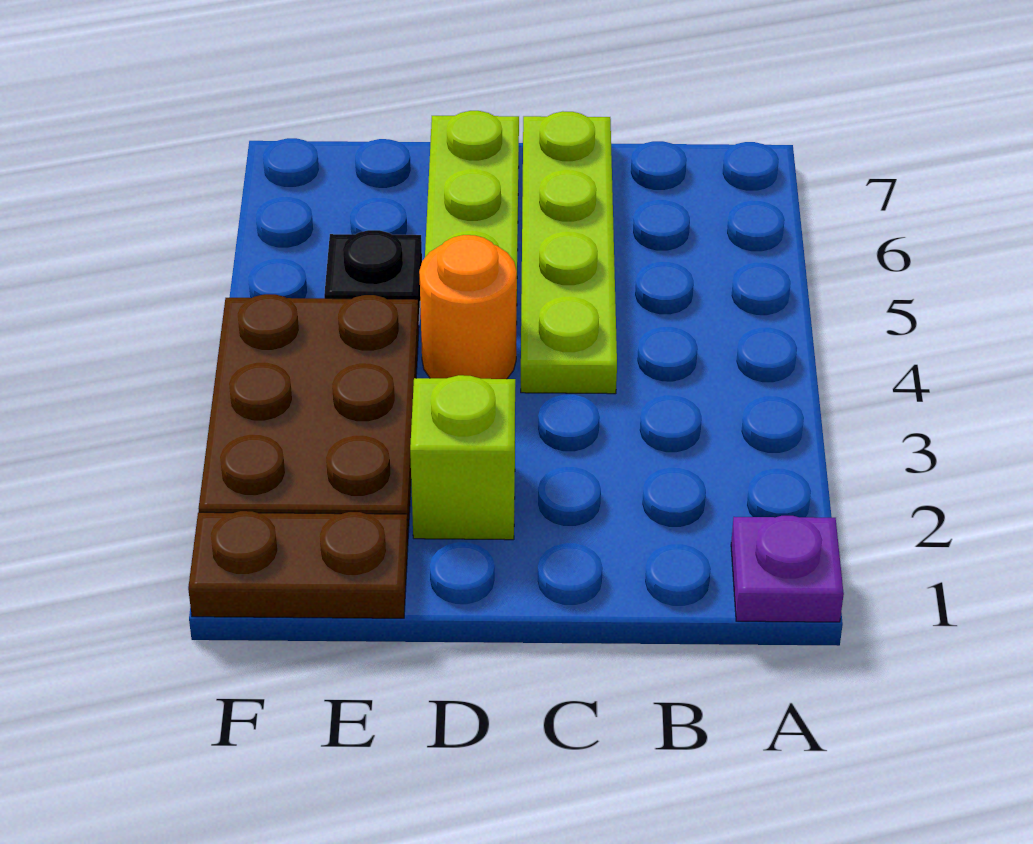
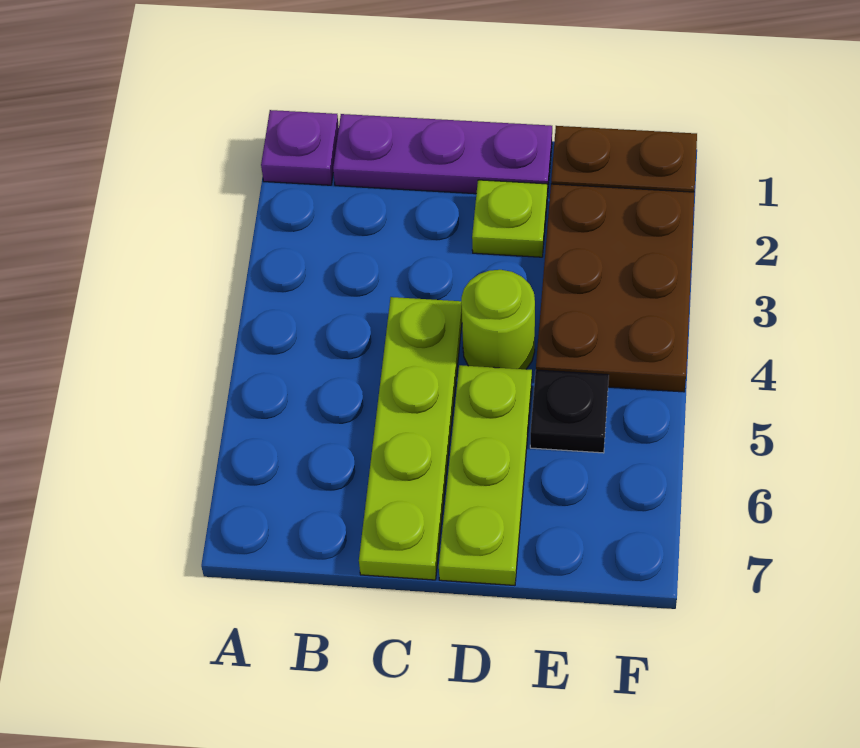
none -> purple plate B1:D1 level 1
lime brick D2 level 1 -> lime plate D2 level 1
orange round brick D4 level 1 -> lime round brick D4 level 1

